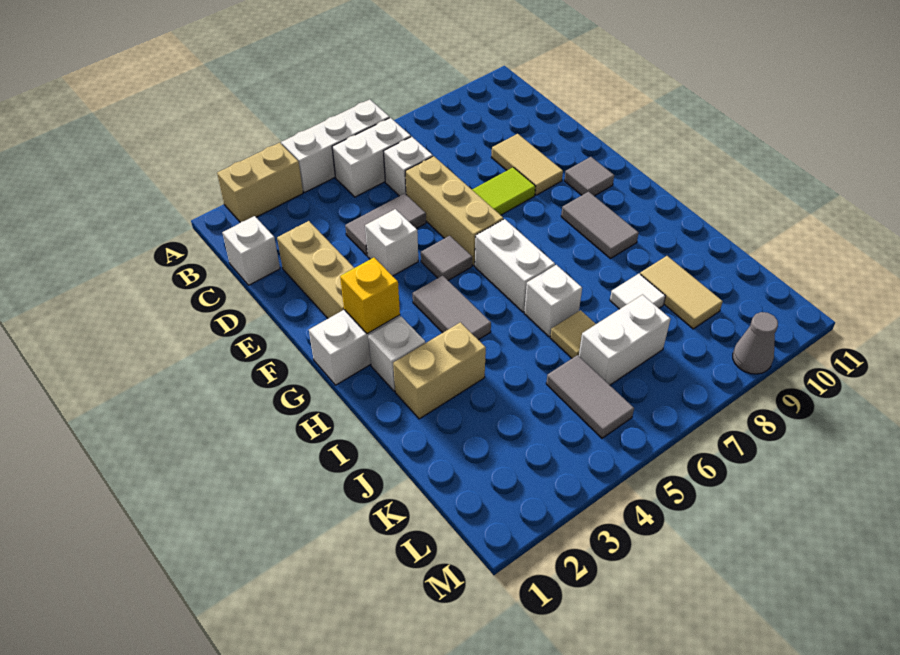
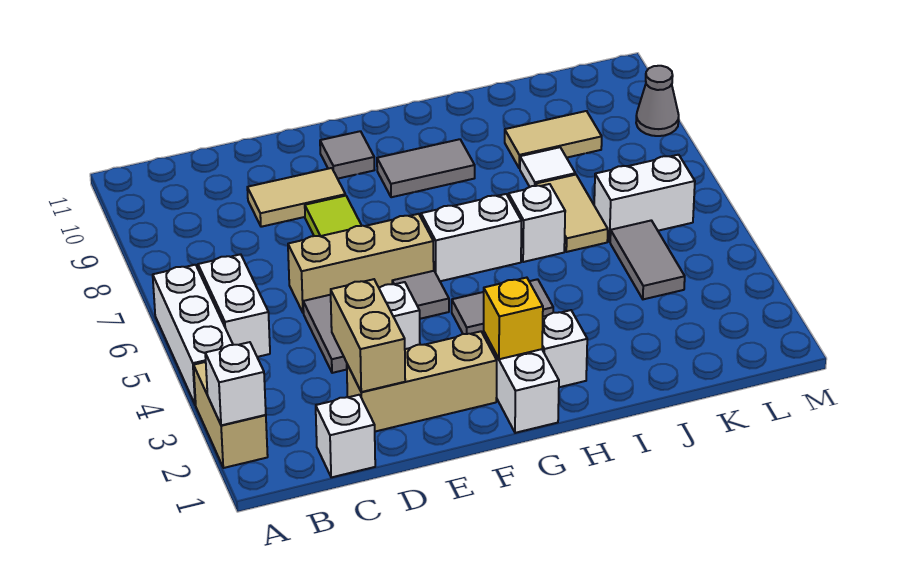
white brick C6 level 1 -> white brick A2 level 2
tan brick I2:I3 level 1 -> tan brick D2:D3 level 2
tan tile J6 level 1 -> tan tile J6:J7 level 1
grey tile K5:L5 level 1 -> grey tile K4:K5 level 1
white brick K6:K7 level 1 -> white brick K6:L6 level 1

